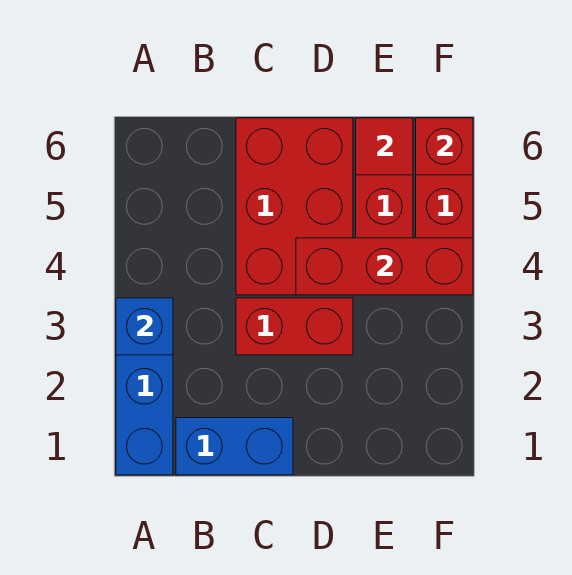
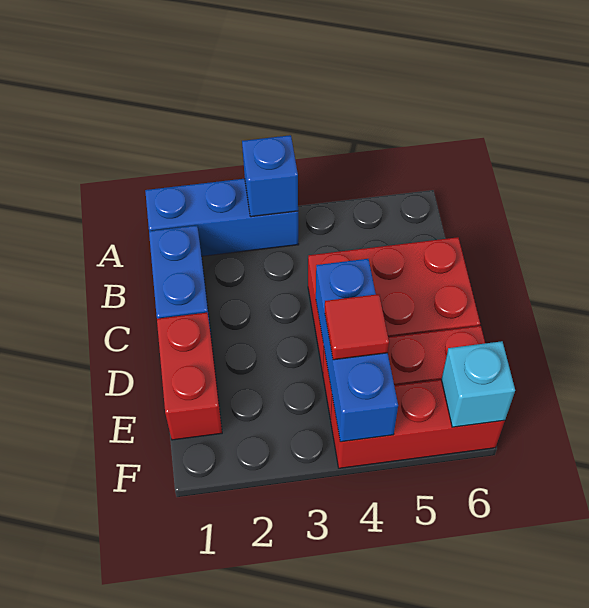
red brick C3:D3 level 1 -> red brick D1:E1 level 1
red brick D4:F4 level 2 -> blue brick D4:F4 level 2
red tile E6 level 2 -> red tile E4 level 3
red brick F6 level 2 -> cyan brick F6 level 2

